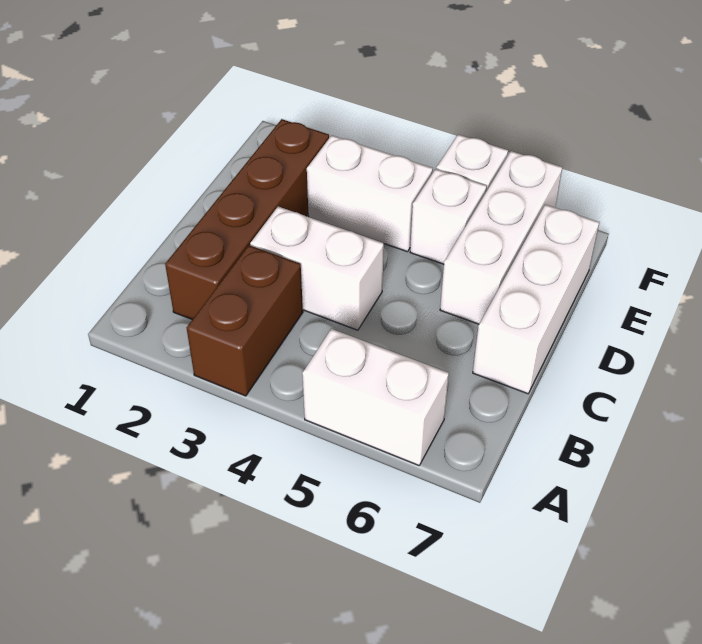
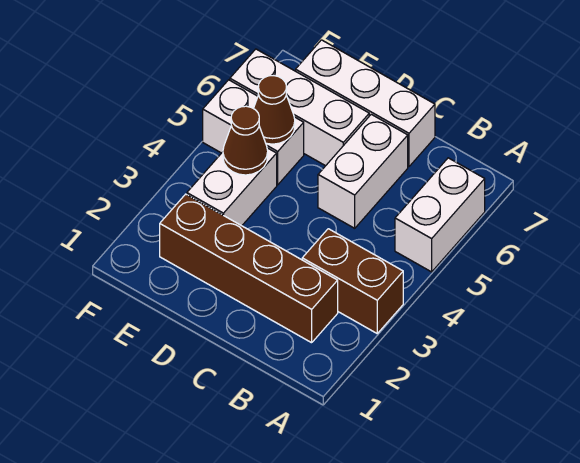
white brick C3:C4 level 1 -> white brick C5:C6 level 1
none -> brown cone E4 level 2
none -> brown cone E5 level 2

